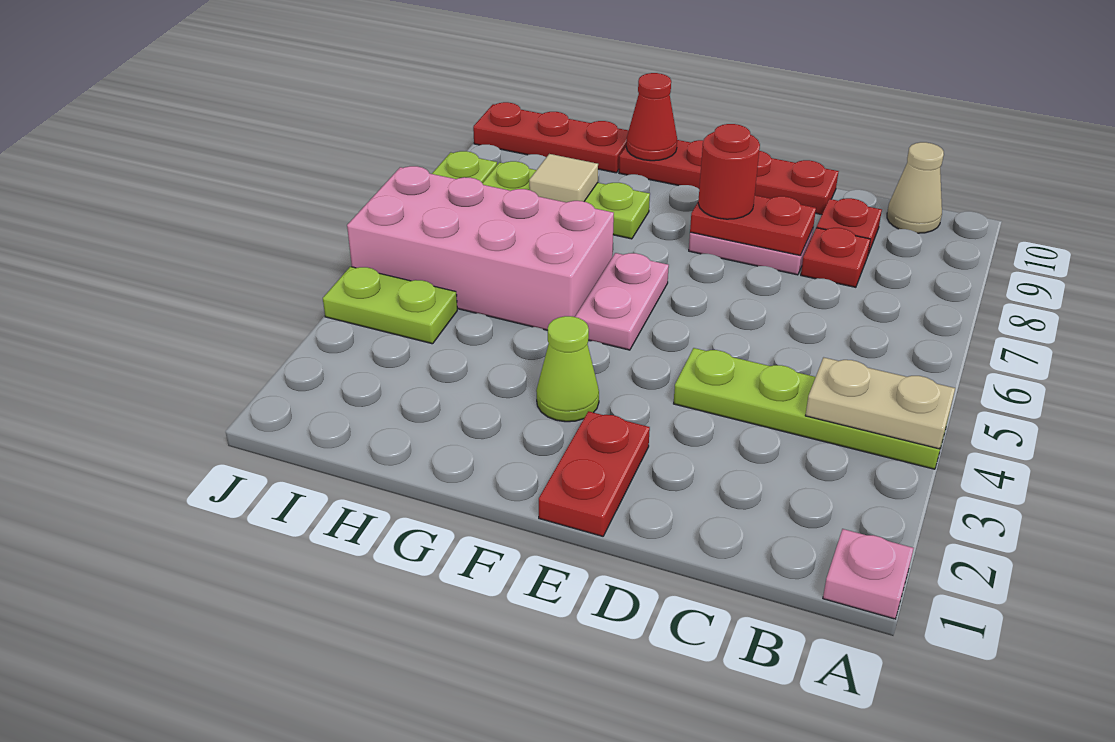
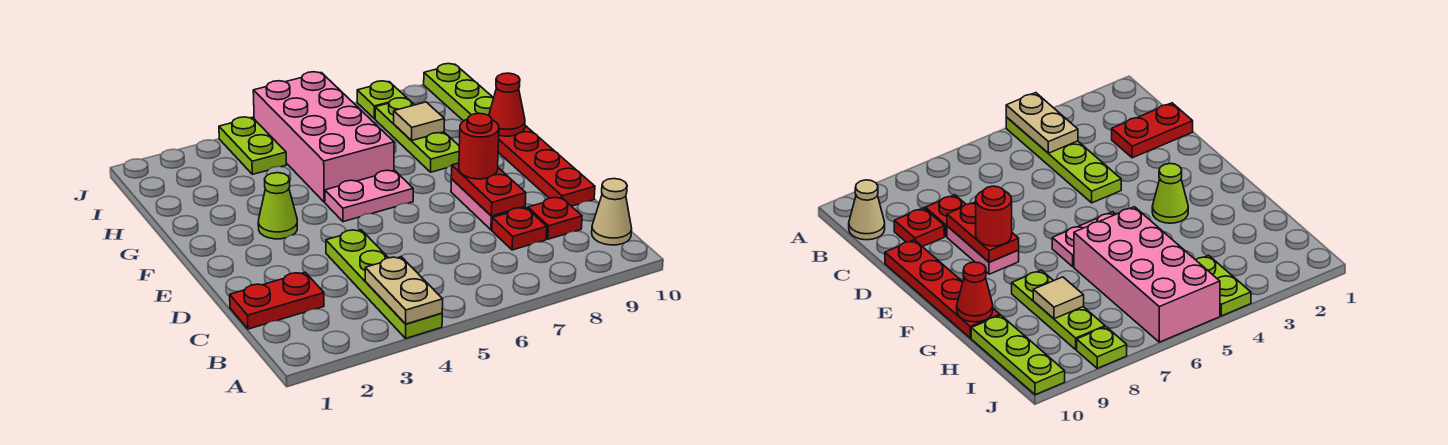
pink plate A1 level 1 -> none
red plate E1:E2 level 1 -> red plate C1:C2 level 1
red plate H10:J10 level 1 -> lime plate H10:J10 level 1

